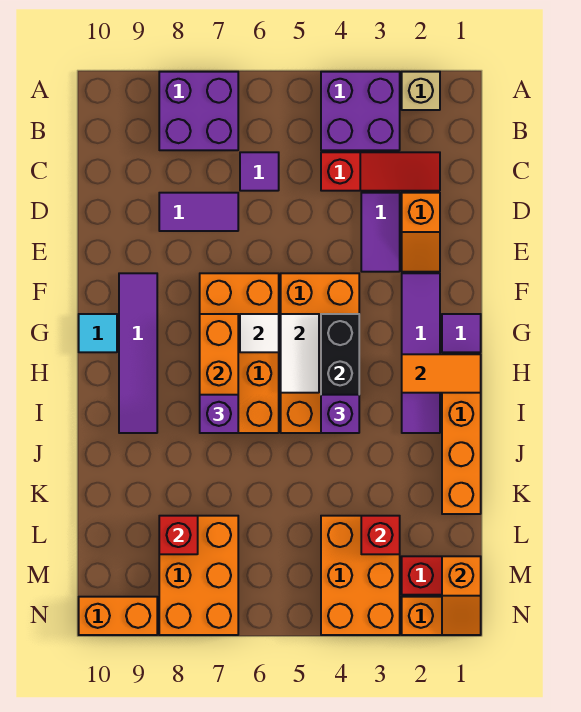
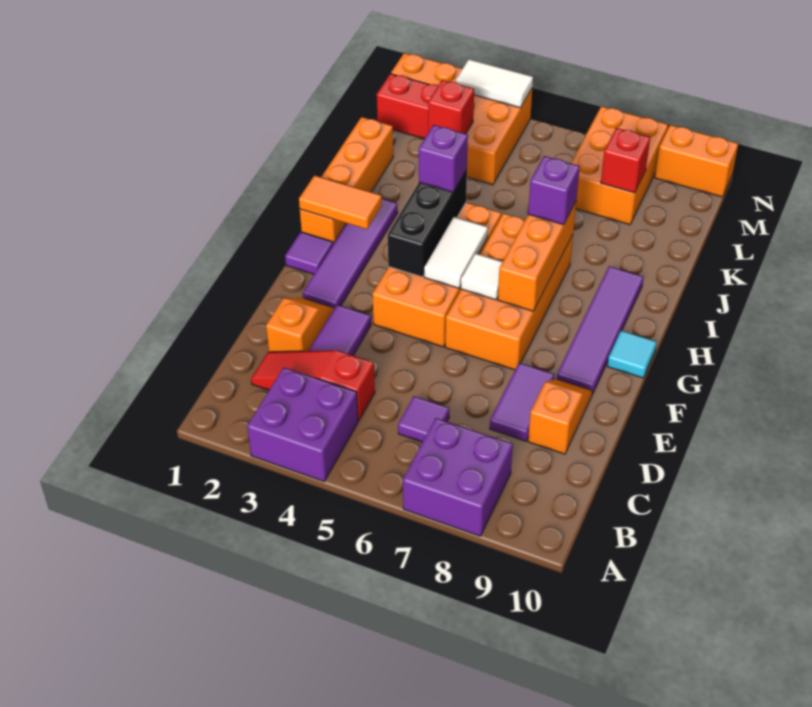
tan brick A2 level 1 -> none
purple tile D7:D8 level 1 -> purple tile D8:E8 level 1
orange slope M1:N1 level 2 top M -> orange slope D9:E9 level 1 top D
none -> white tile N3:N4 level 2

